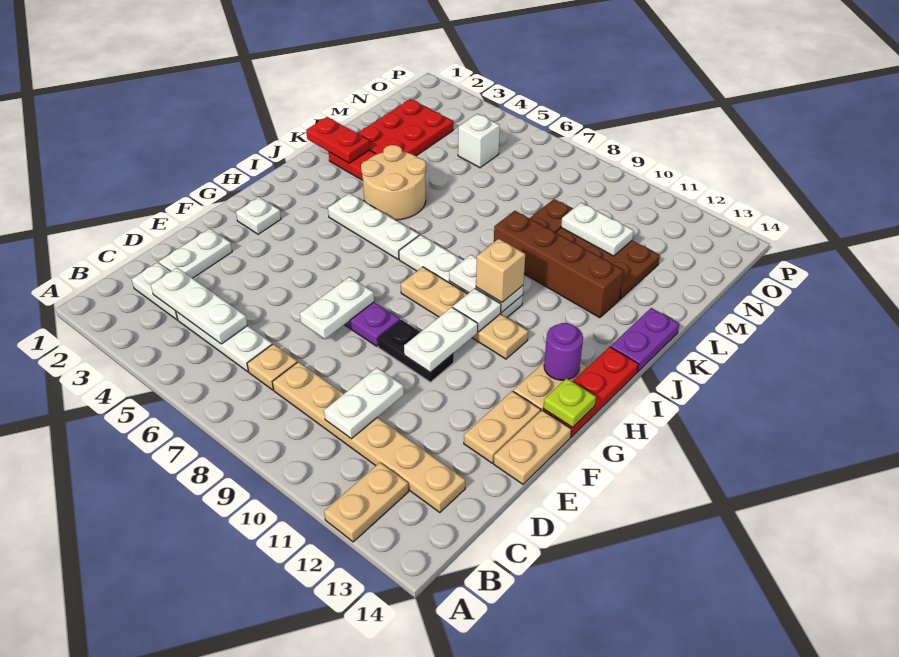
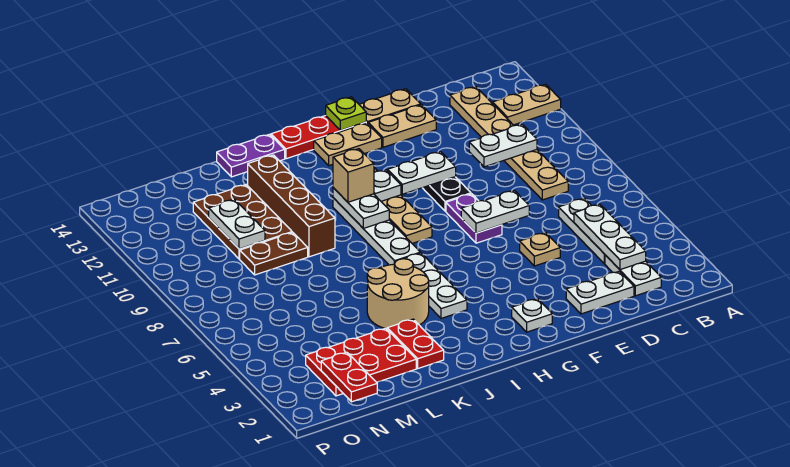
tan plate C7 level 1 -> tan plate E5 level 1
purple round brick H13 level 2 -> none
red plate K1:K2 level 2 -> red plate N1:N2 level 2
white brick N5 level 1 -> none

